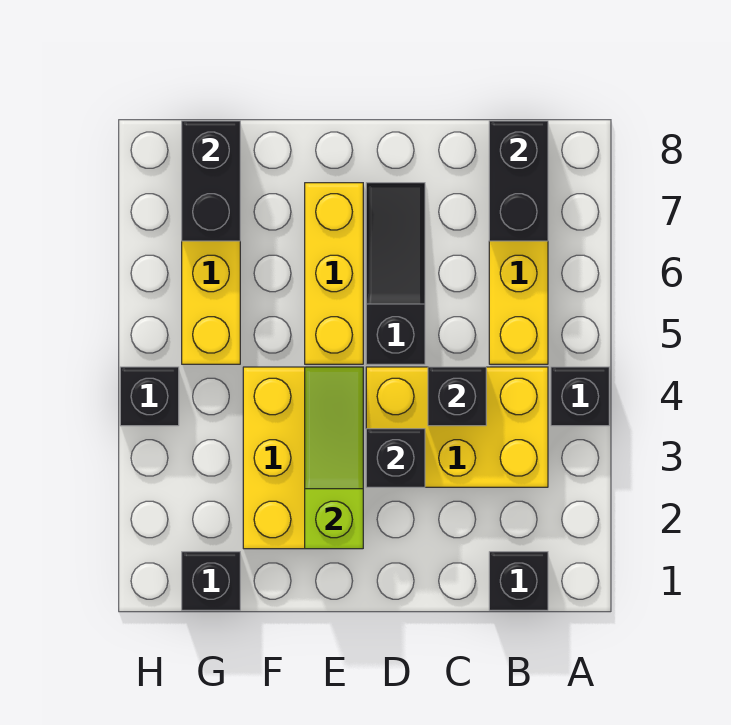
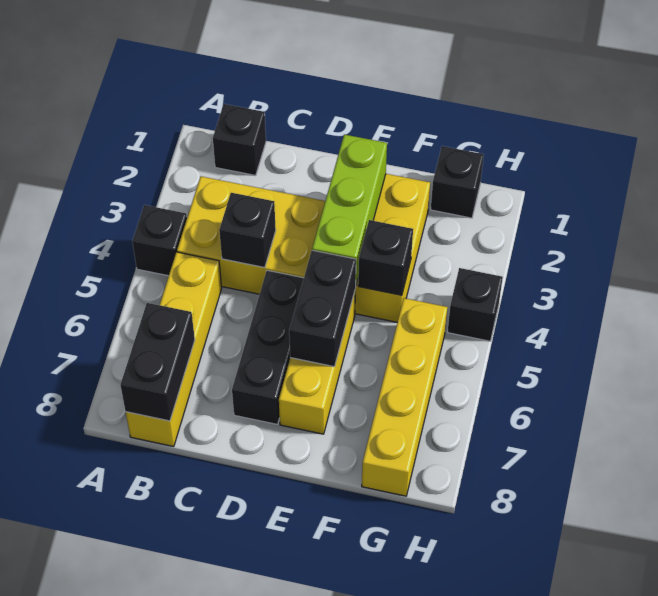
black brick D3 level 2 -> black brick F4 level 2
black slope D5:D7 level 1 top 5 -> black brick D5:D7 level 1
lime slope E2:E4 level 2 top 2 -> lime brick E2:E4 level 2
black brick G7:G8 level 2 -> black brick E5:E6 level 2

